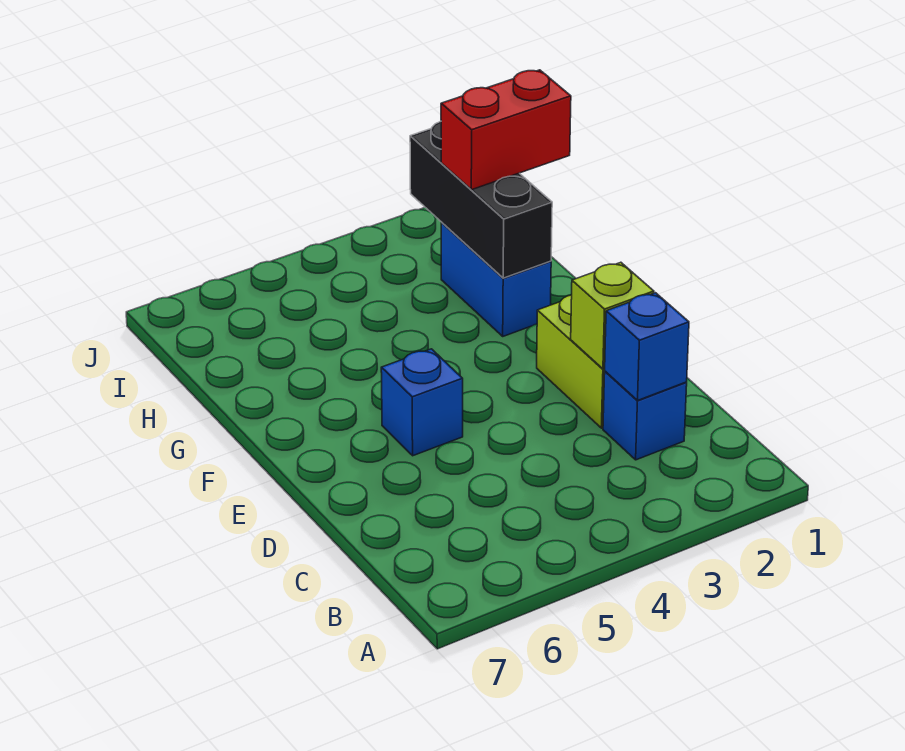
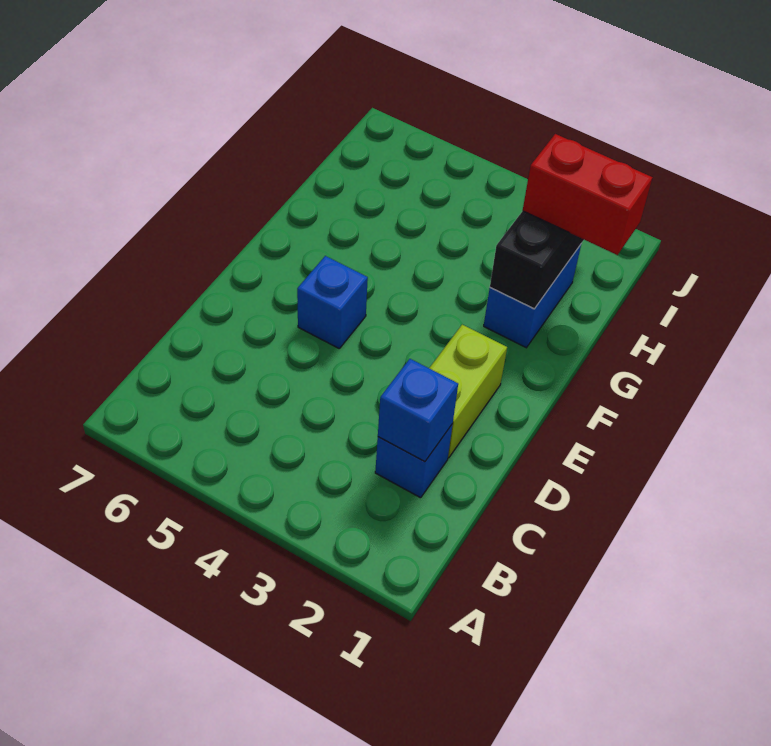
lime brick D2 level 2 -> none

